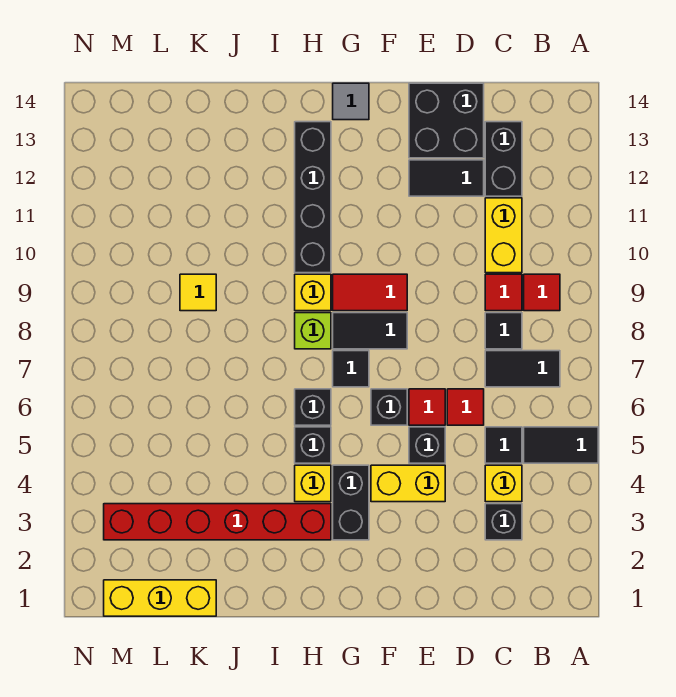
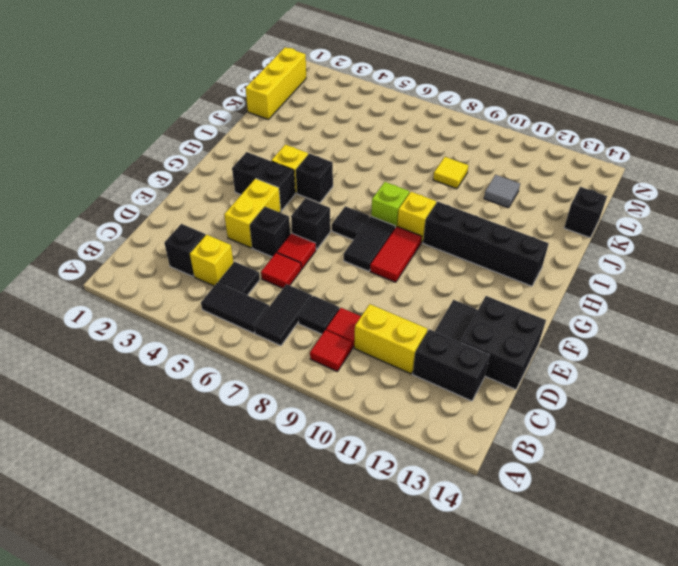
black tile A5:B5 level 1 -> black tile B5:B6 level 1
grey tile G14 level 1 -> grey tile K11 level 1
red brick H3:M3 level 1 -> none
black brick H6 level 1 -> black brick K14 level 1

